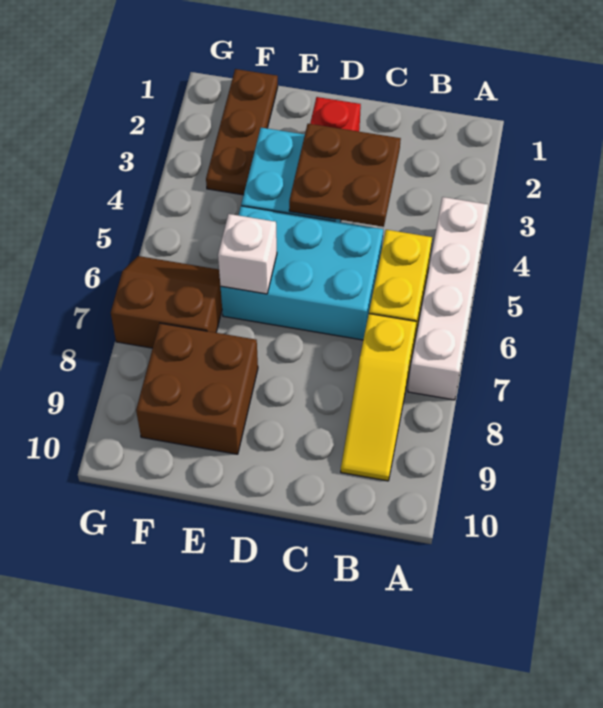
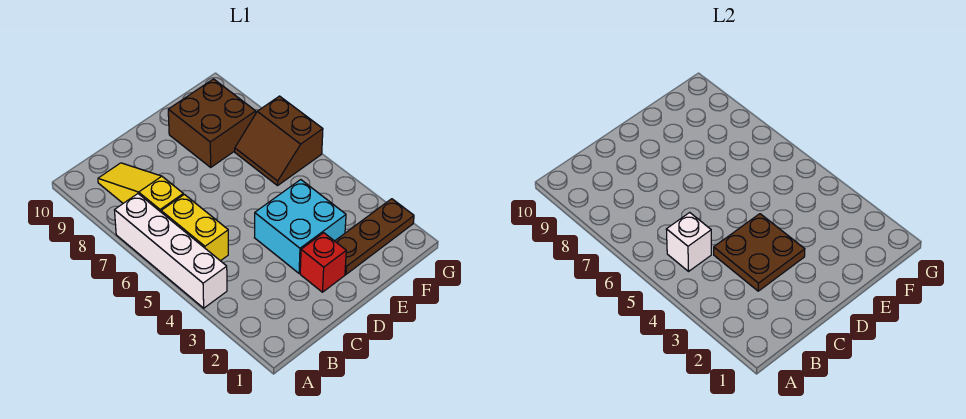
cyan brick C5:E6 level 1 -> none
white brick E6 level 2 -> white brick B5 level 2
brown plate F1:F3 level 1 -> brown plate E2:G2 level 1
brown slope F6:G7 level 1 top 7 -> brown slope F6:G7 level 1 top G

